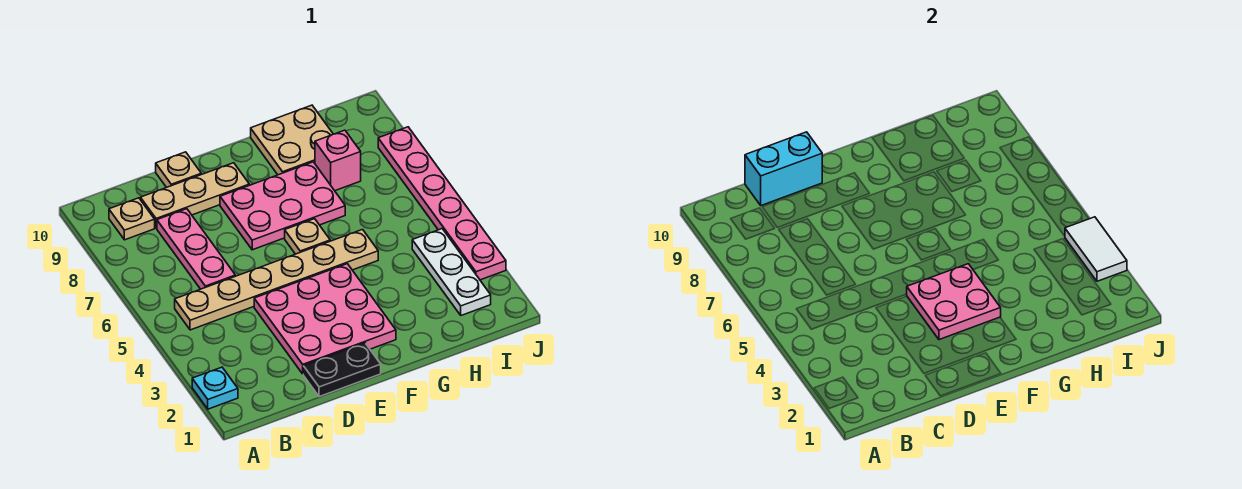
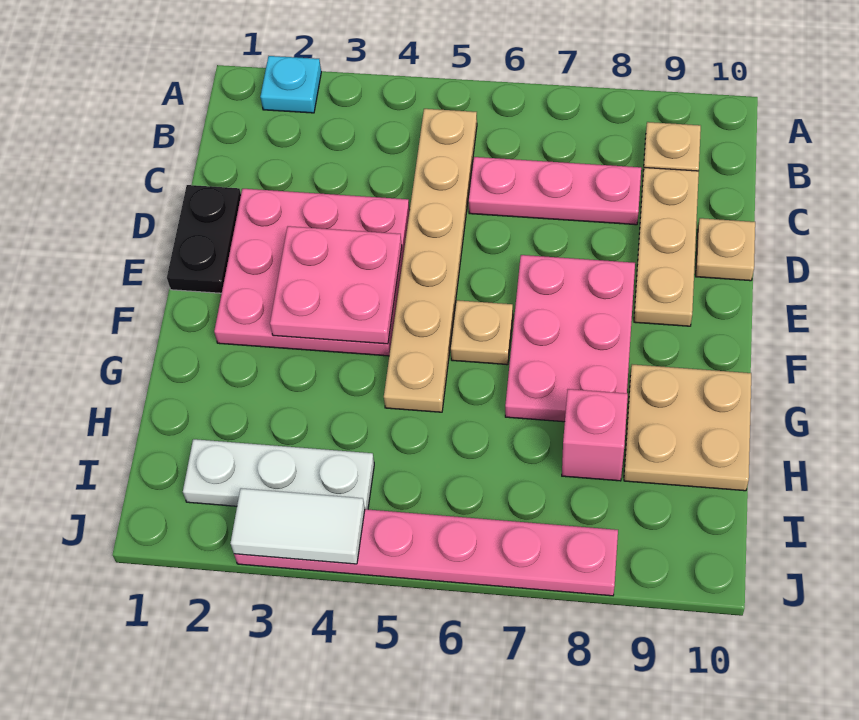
cyan brick C10:D10 level 2 -> none

